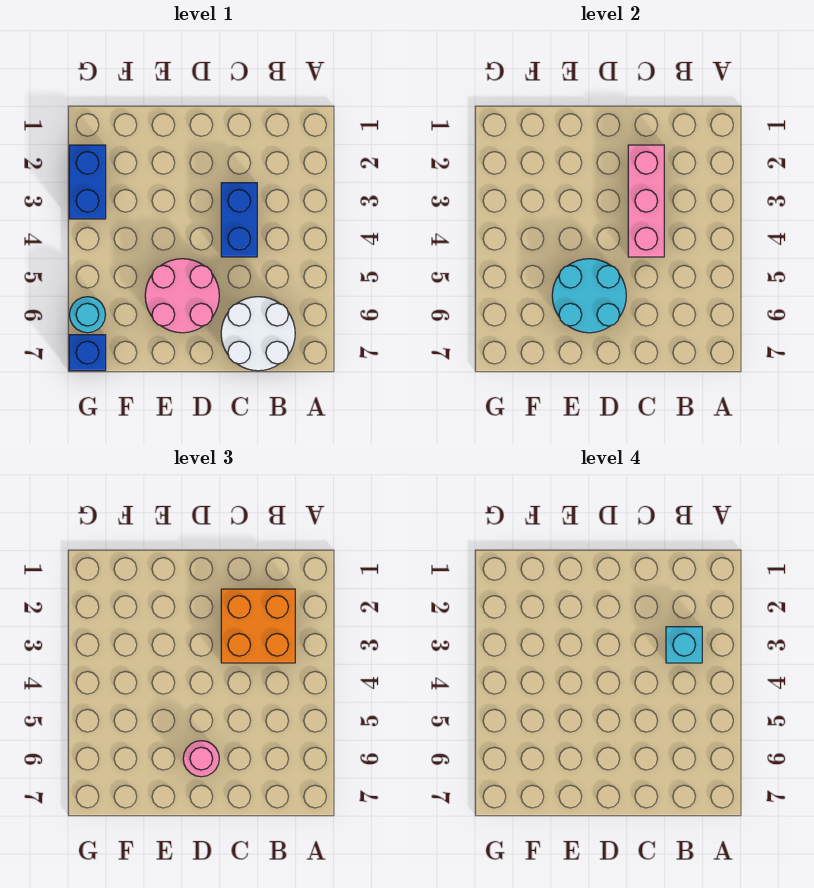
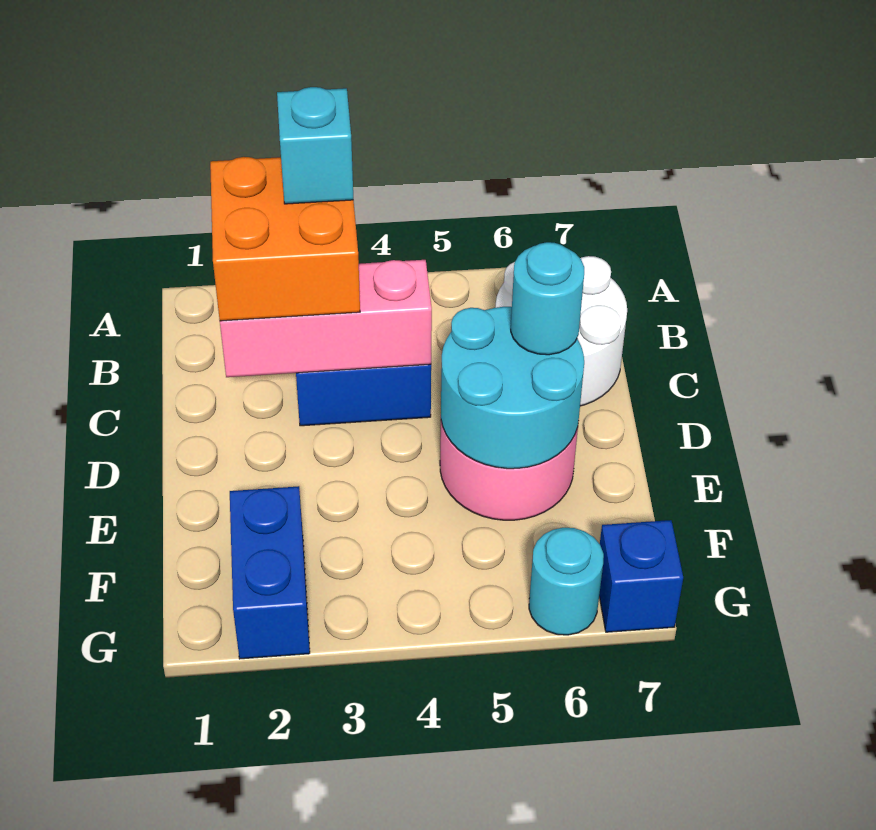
pink round brick D6 level 3 -> cyan round brick D6 level 3
blue brick G2:G3 level 1 -> blue brick F2:G2 level 1

